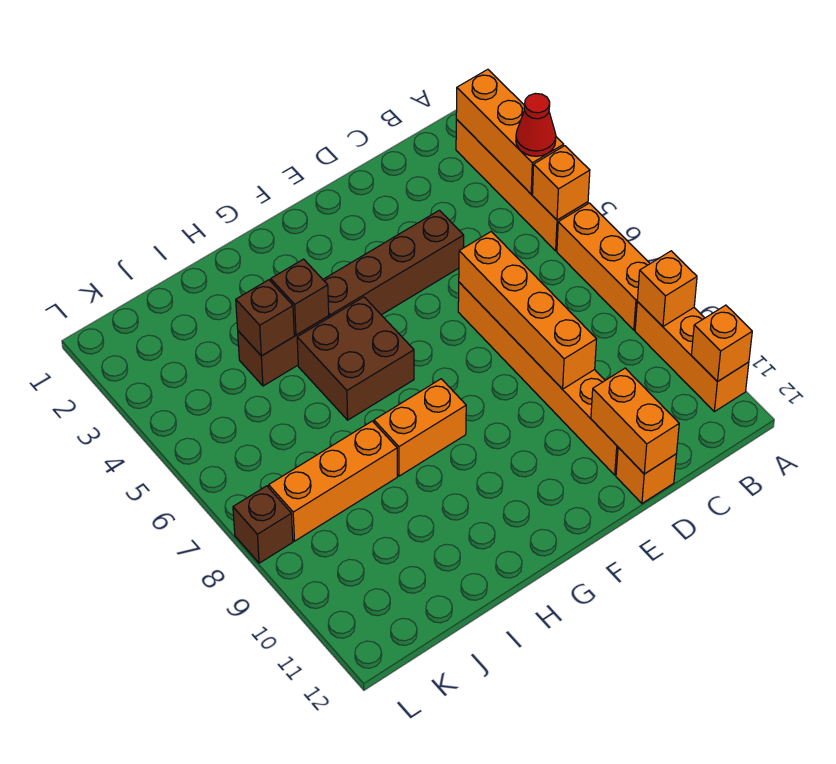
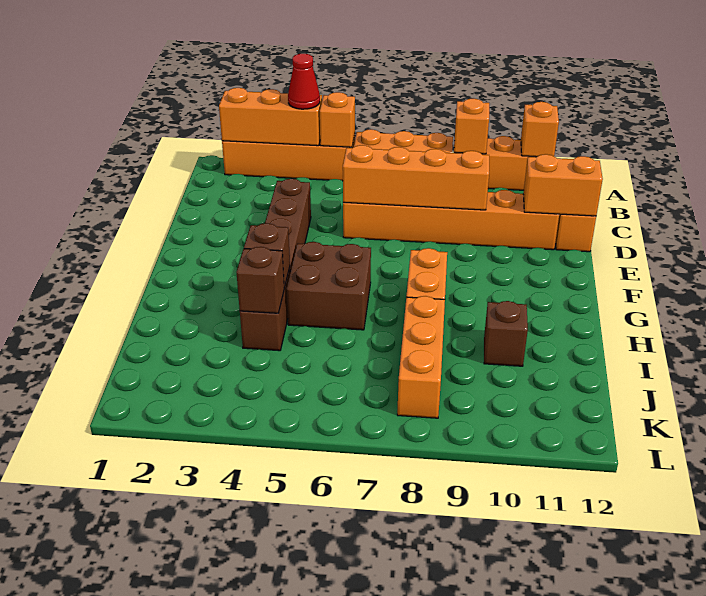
brown brick L8 level 1 -> brown brick I10 level 1

